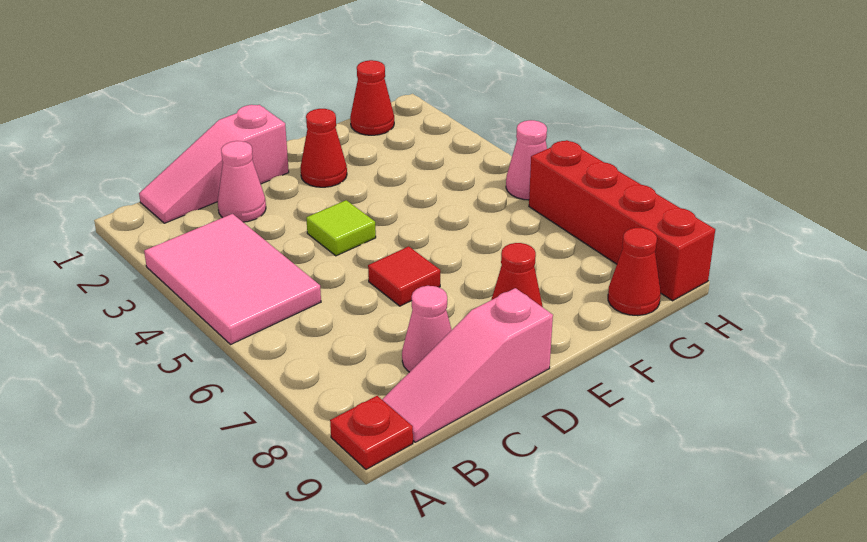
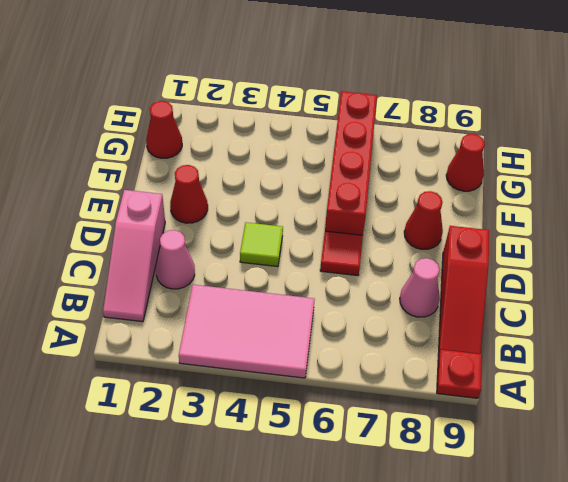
pink slope B9:D9 level 1 top D -> red slope B9:D9 level 1 top D
pink cone H5 level 1 -> none
red brick H6:H9 level 1 -> red brick E6:H6 level 1

